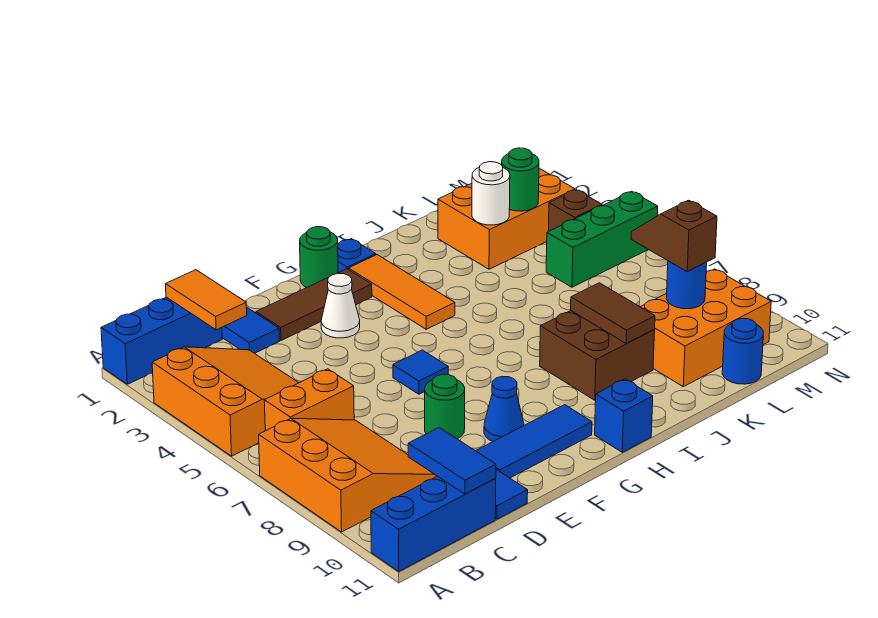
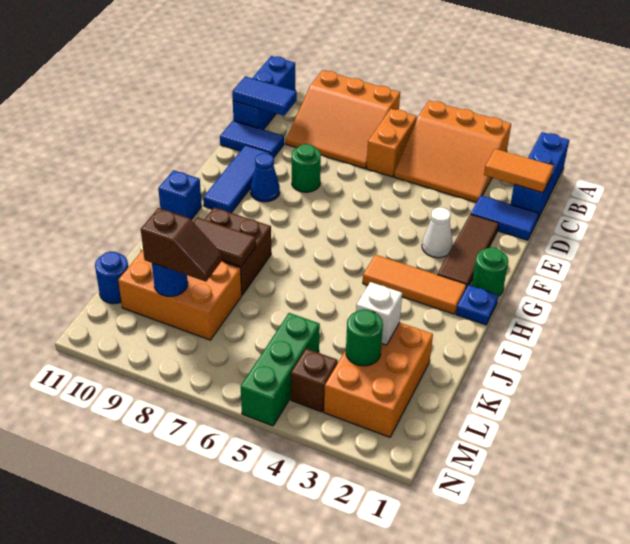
blue tile F6 level 1 -> none
white round brick K3 level 2 -> white brick K3 level 2
orange brick K9:M10 level 1 -> orange brick K8:L10 level 1

